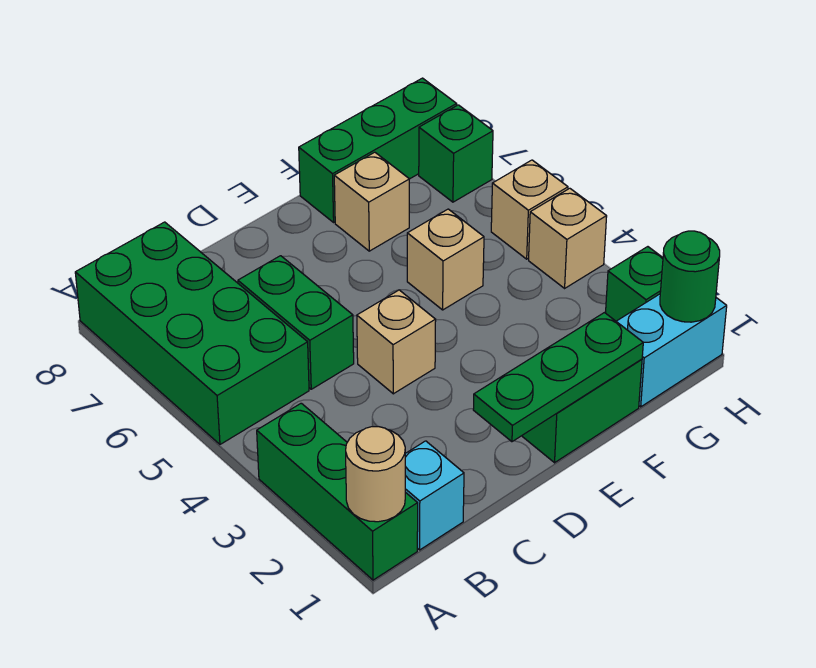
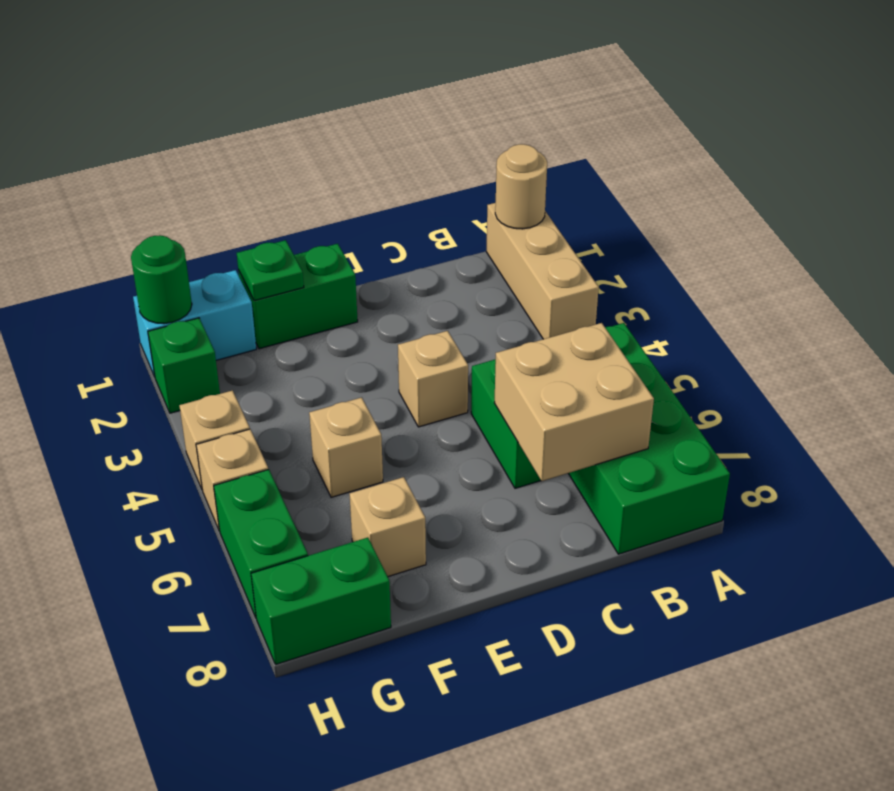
green brick A1:A3 level 1 -> tan brick A1:A3 level 1
cyan brick B1 level 1 -> none
none -> tan brick B6:C7 level 2
green plate D1:F1 level 2 -> green plate F1 level 2
green brick F8:H8 level 1 -> green brick G8:H8 level 1
green brick H7 level 1 -> green brick H6:H7 level 1

